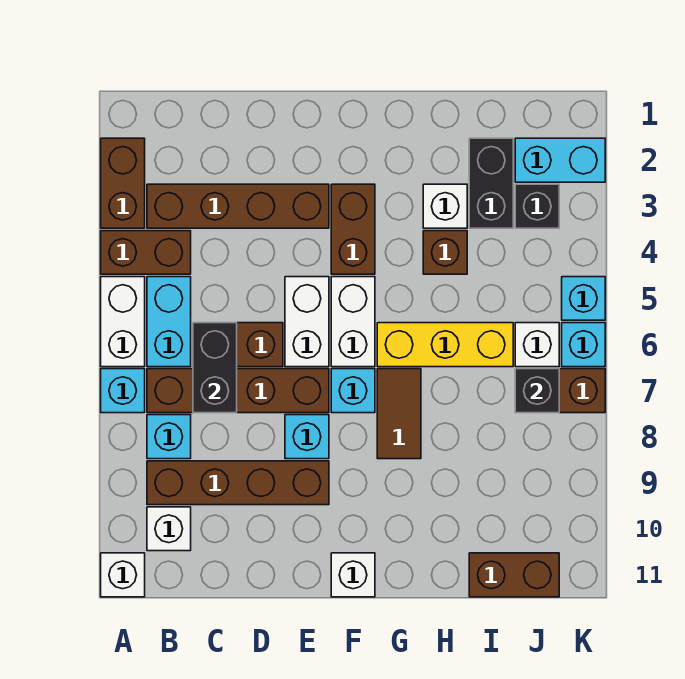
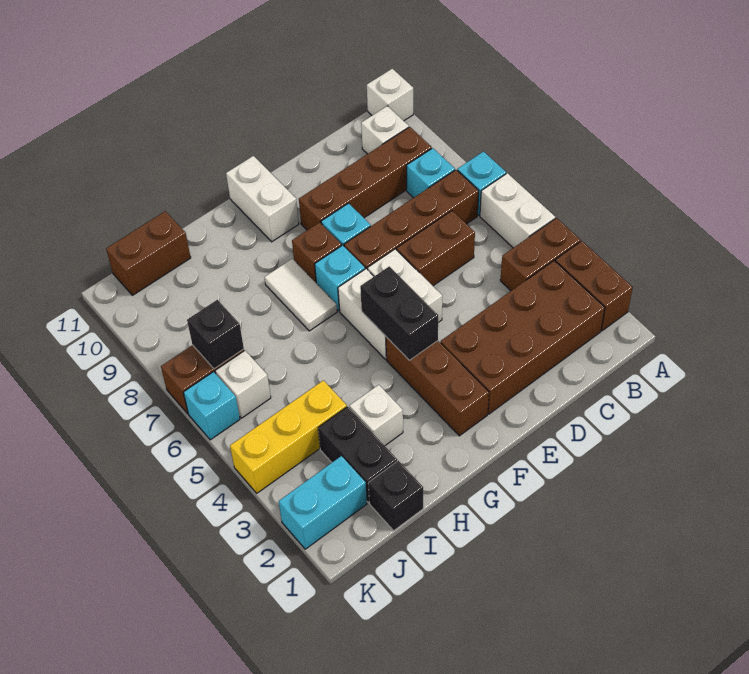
brown brick B3:E3 level 1 -> brown brick B2:E3 level 1
cyan brick B5:B6 level 1 -> none
black brick C6:C7 level 2 -> black brick F4:F5 level 2
brown brick F3:F4 level 1 -> brown brick F2:F4 level 1
white brick F11 level 1 -> white brick F10:F11 level 1
yellow brick G6:I6 level 1 -> yellow brick I4:K4 level 1
brown tile G7:G8 level 1 -> white tile G7:G8 level 1
brown brick H4 level 1 -> brown brick F8 level 1
black brick J3 level 1 -> black brick I1 level 1
cyan brick K5 level 1 -> none

